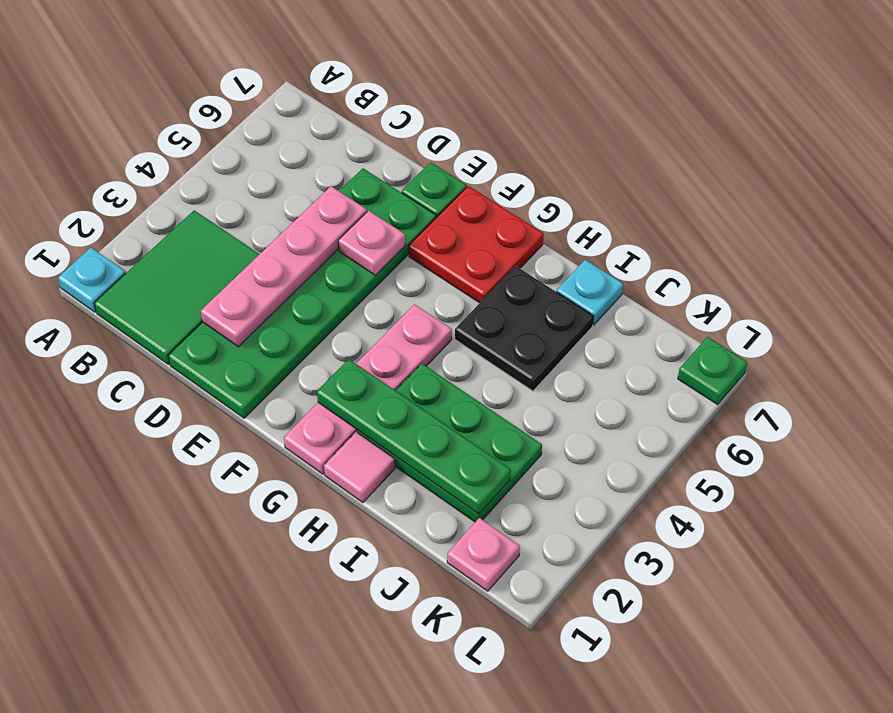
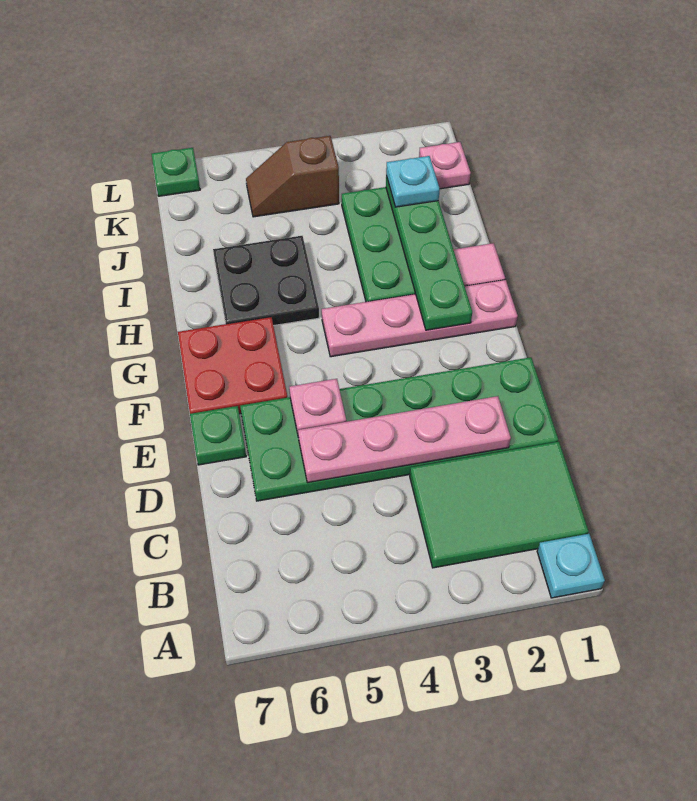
cyan plate I7 level 1 -> cyan plate J2 level 3
none -> brown slope K4:K5 level 1 top 4

